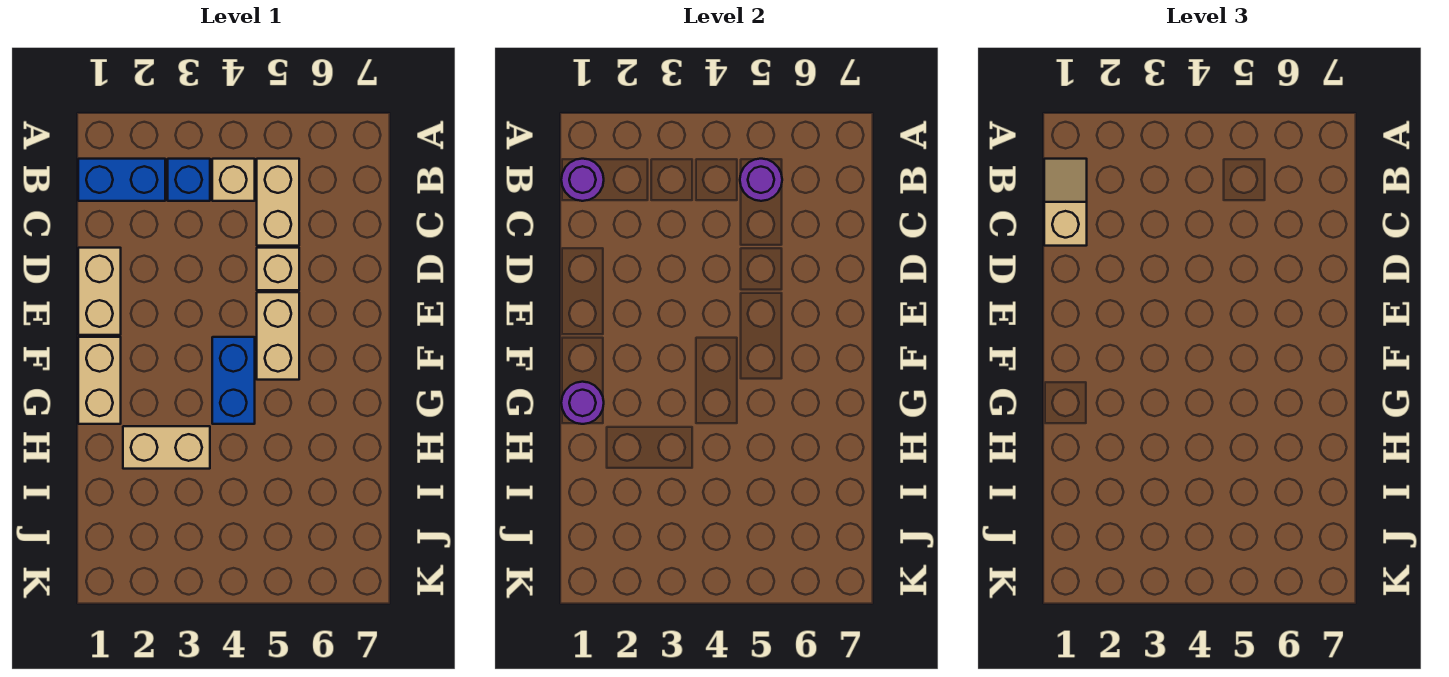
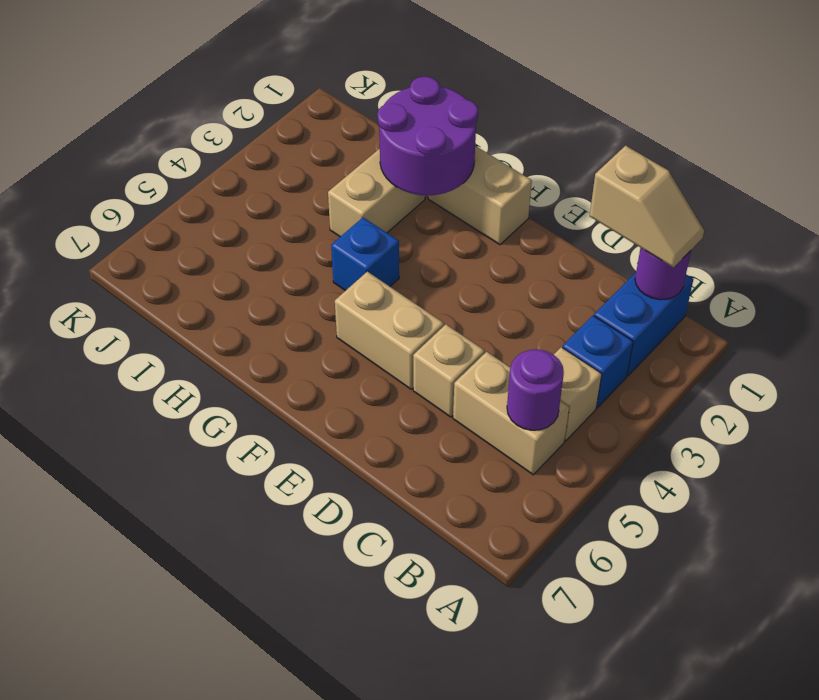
tan brick D1:E1 level 1 -> none
blue brick F4:G4 level 1 -> blue brick G4 level 1
purple round brick G1 level 2 -> purple round brick G1:H2 level 2

